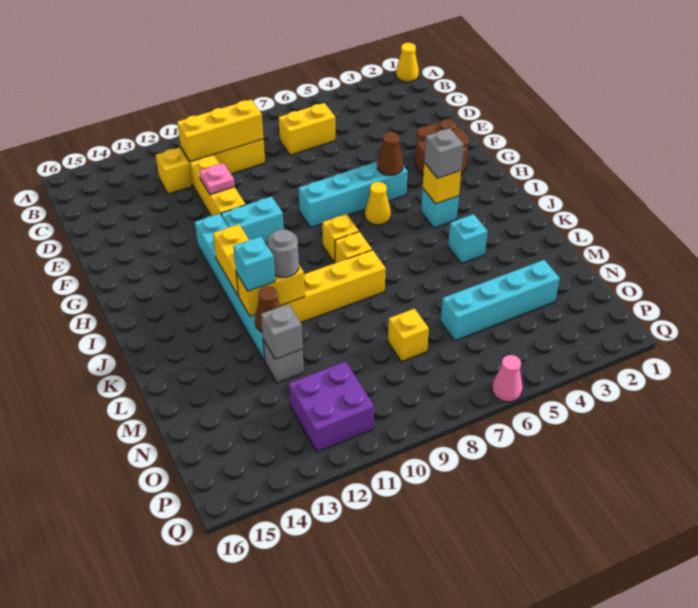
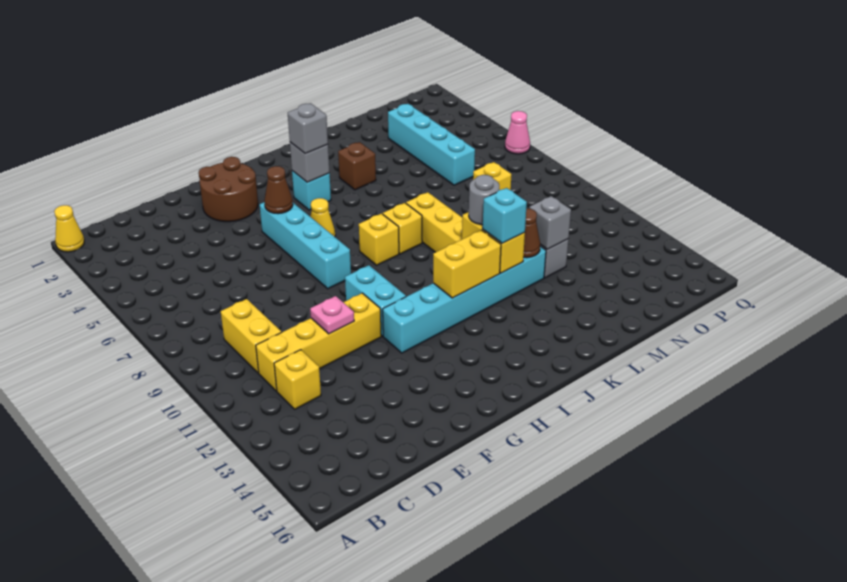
yellow brick C6:C7 level 1 -> none
yellow brick C9:C11 level 2 -> none
yellow brick I4 level 2 -> grey brick I4 level 2
cyan brick K4 level 1 -> brown brick K4 level 1
purple brick O11:P12 level 1 -> none

